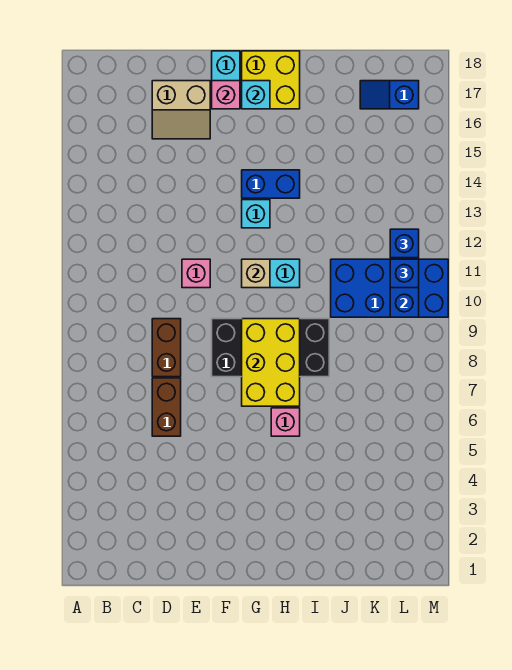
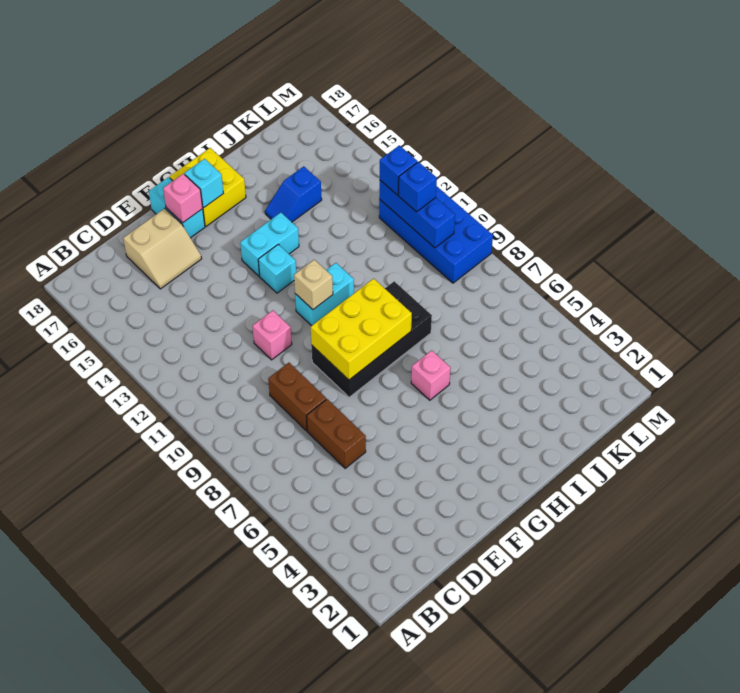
yellow brick G7:H9 level 2 -> yellow brick F8:H9 level 2
blue brick G14:H14 level 1 -> cyan brick G14:H14 level 1
blue brick J10:M11 level 1 -> blue brick L9:M12 level 1
blue slope K17:L17 level 1 top L -> blue slope I15:J15 level 1 top J

